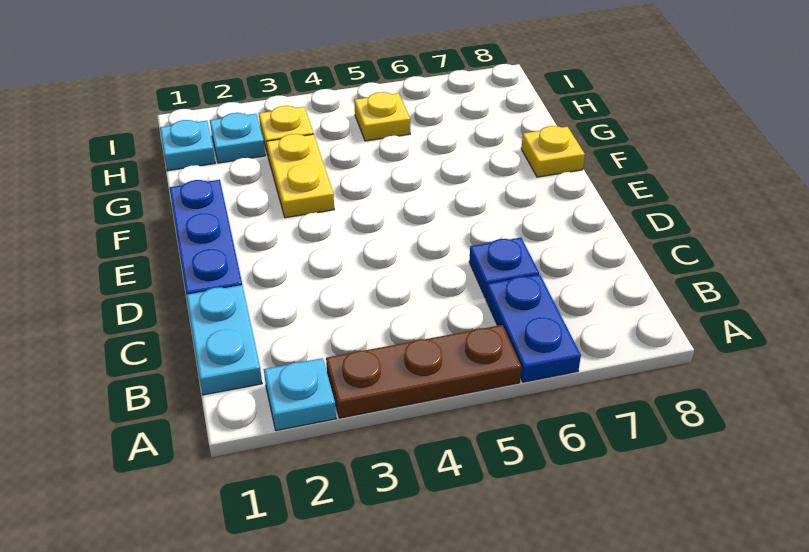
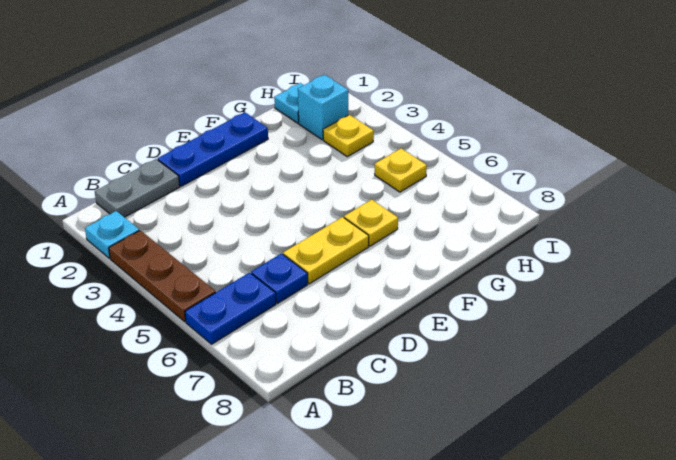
cyan plate B1:C1 level 1 -> grey plate B1:C1 level 1
yellow plate F3:G3 level 1 -> yellow plate D6:E6 level 1
yellow plate F8 level 1 -> yellow plate F6 level 1
cyan plate H2 level 1 -> cyan brick H2 level 1

